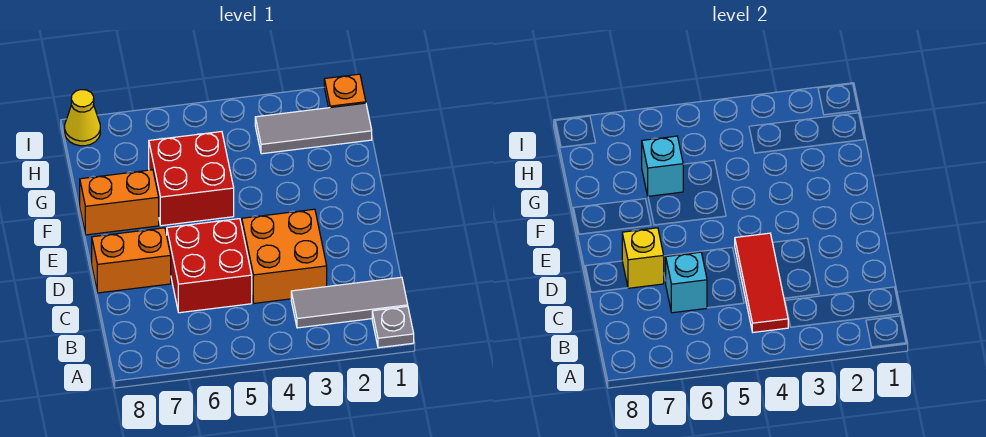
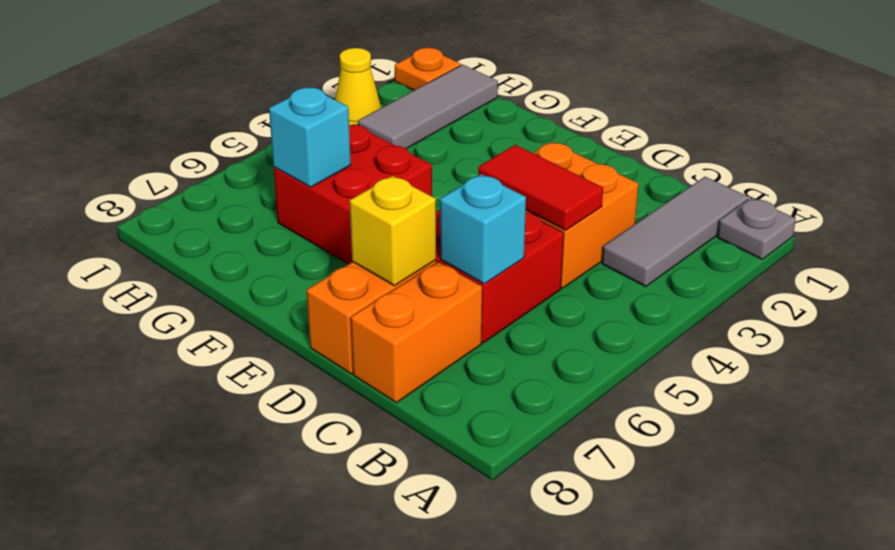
red tile B4:D4 level 2 -> red tile C4:D4 level 2
orange brick F7:F8 level 1 -> orange brick C7:C8 level 1
yellow cone I8 level 1 -> yellow cone I3 level 1

